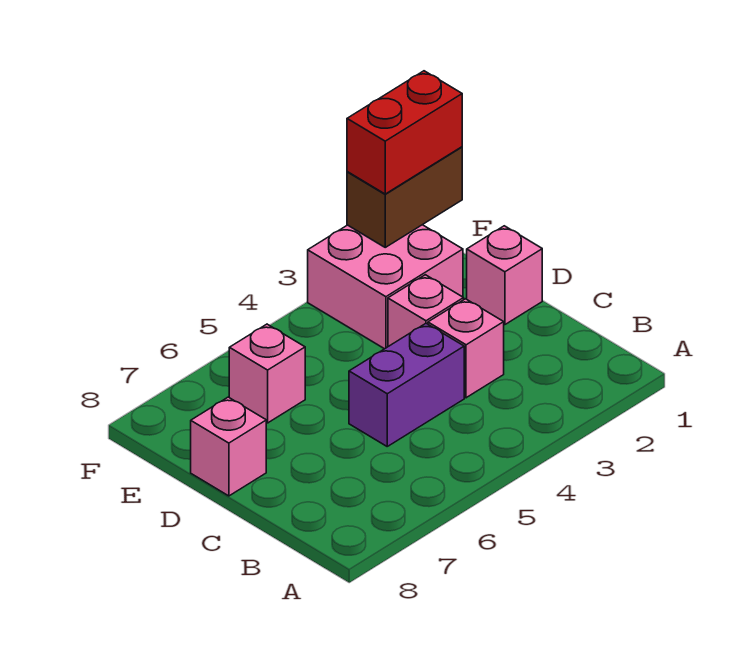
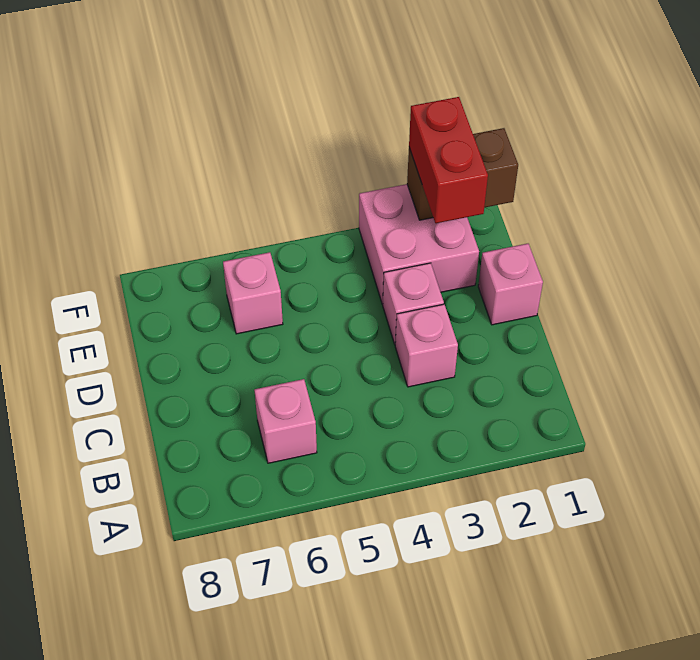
purple brick C4:C5 level 1 -> none
pink brick D8 level 1 -> pink brick B6 level 1
red brick F1:F2 level 3 -> red brick E2:F2 level 3

